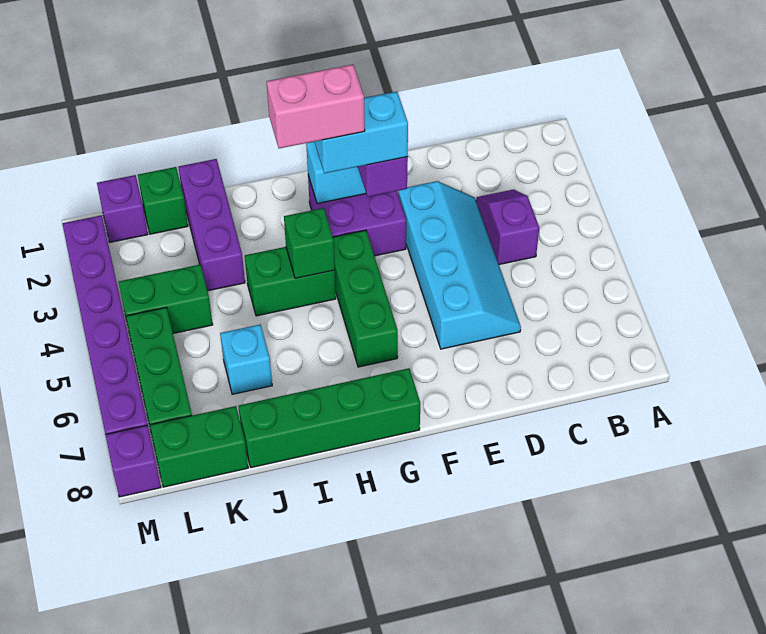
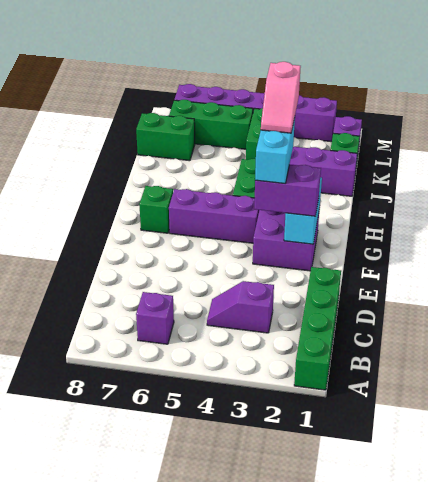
purple slope C3:C4 level 1 top 4 -> purple slope C3:C4 level 1 top 3
cyan slope D3:E6 level 1 top E -> none
pink brick G3:H3 level 5 -> pink slope G3:H3 level 5 top H
green brick G4:G6 level 1 -> purple brick G4:G6 level 1
green brick G8:J8 level 1 -> green brick A1:D1 level 1
green brick H4 level 2 -> green brick G7 level 1
cyan brick J6 level 1 -> none
green brick K8:L8 level 1 -> green brick K7:K8 level 1
purple brick M8 level 1 -> purple brick B6 level 1

